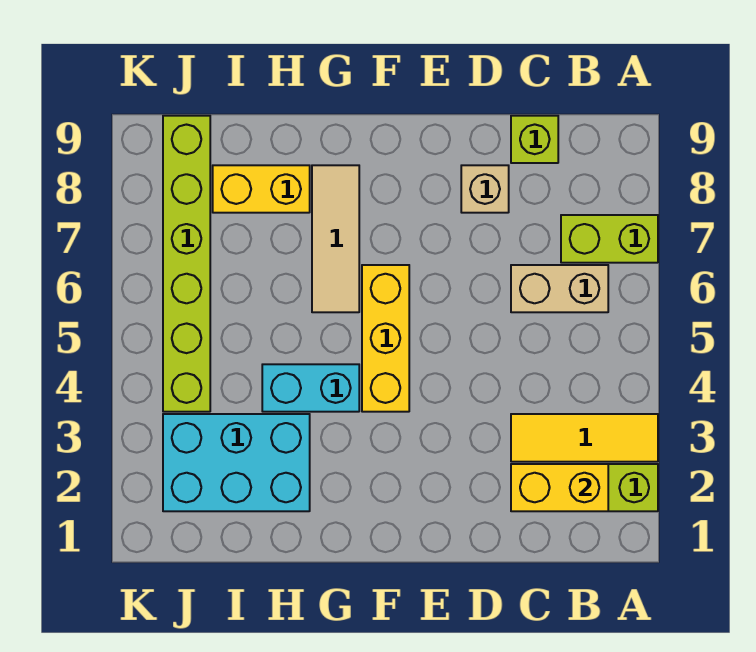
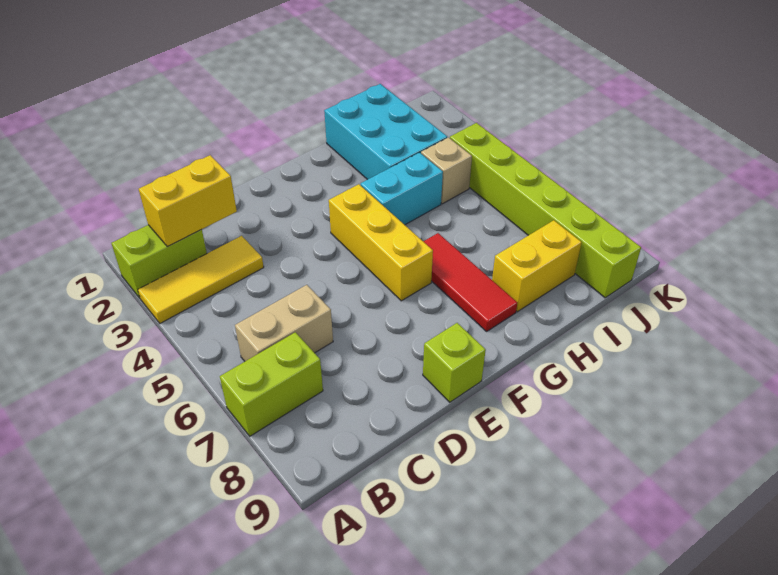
lime brick C9 level 1 -> lime brick E9 level 1
tan brick D8 level 1 -> tan brick I4 level 1
tan tile G6:G8 level 1 -> red tile G6:G8 level 1
cyan brick H2:J3 level 1 -> cyan brick H1:I3 level 1

